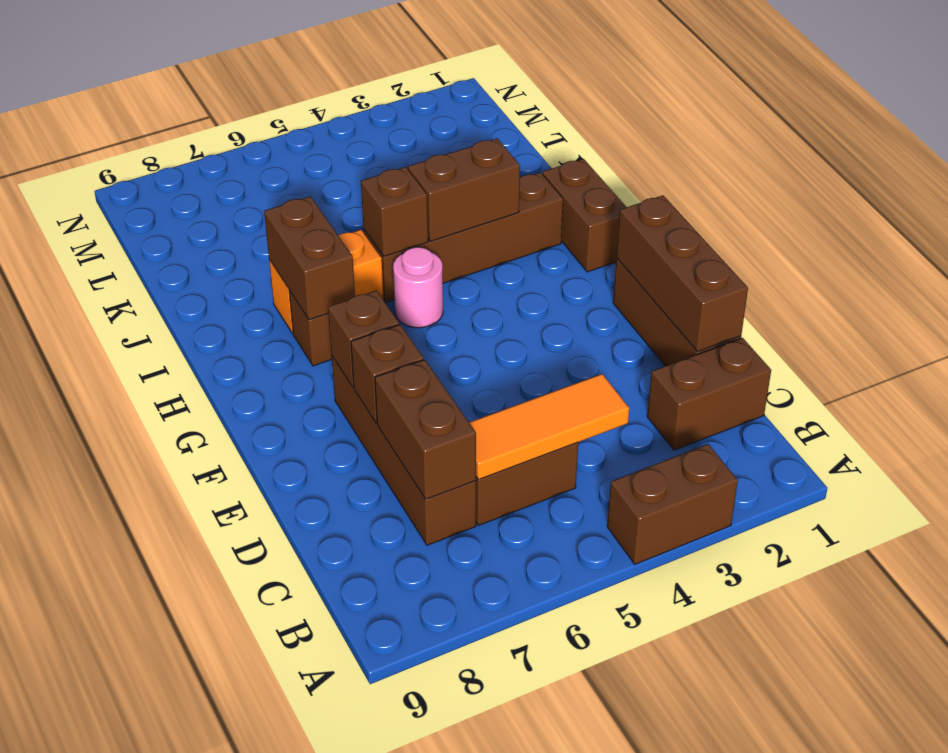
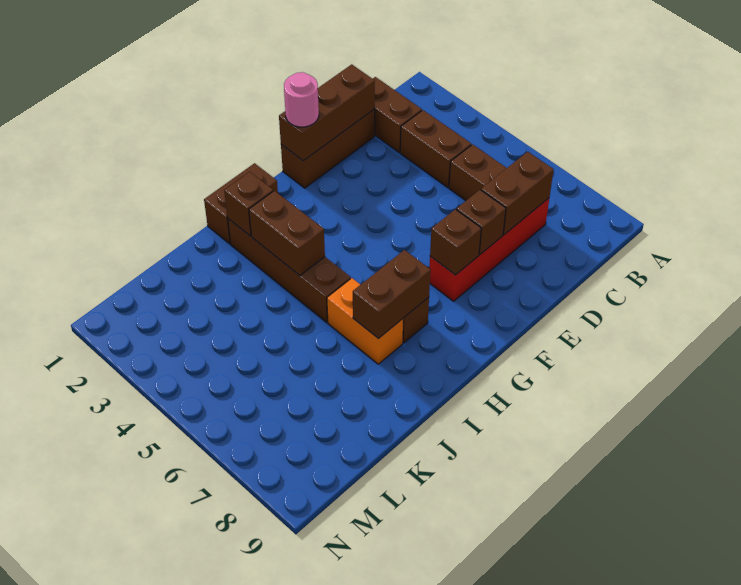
brown brick A3:A4 level 1 -> brown brick C3:C4 level 1
orange tile C4:C6 level 2 -> none
brown brick C7:F7 level 1 -> red brick C7:F7 level 1
pink round brick H5 level 1 -> pink round brick F1 level 3
brown brick I5 level 2 -> brown brick I2 level 2

